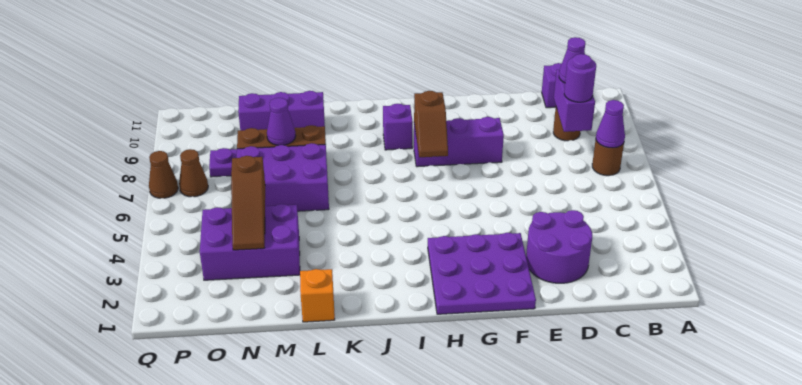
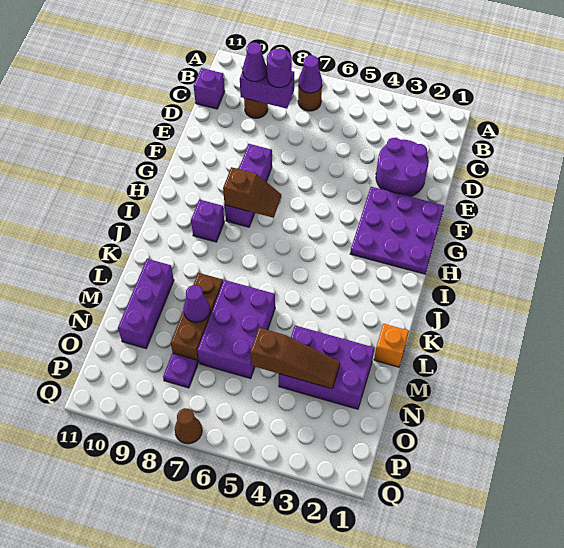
purple brick M3:O4 level 1 -> purple brick M2:N4 level 1
brown cone P7 level 1 -> none

